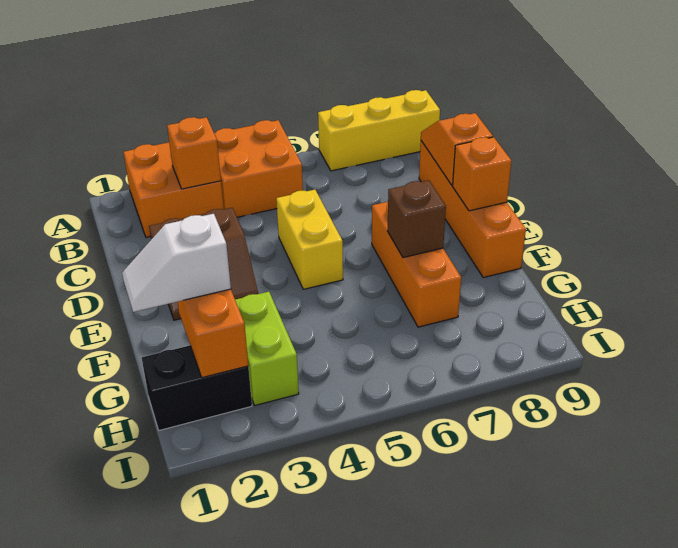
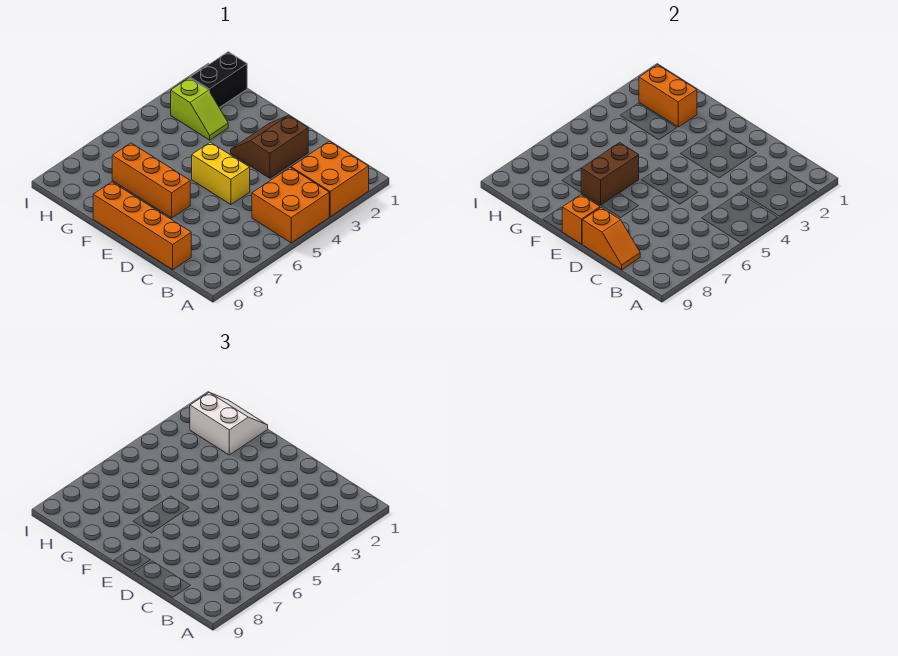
yellow brick A7:A9 level 1 -> none
orange brick B3 level 2 -> none
brown brick F7 level 2 -> brown brick F6:F7 level 2
white slope G1:G2 level 3 top 2 -> white slope G1:H2 level 3 top 2
lime brick G3:H3 level 1 -> lime slope G3:H3 level 1 top H

